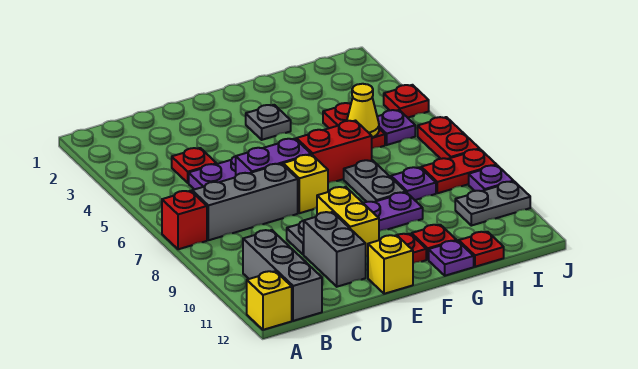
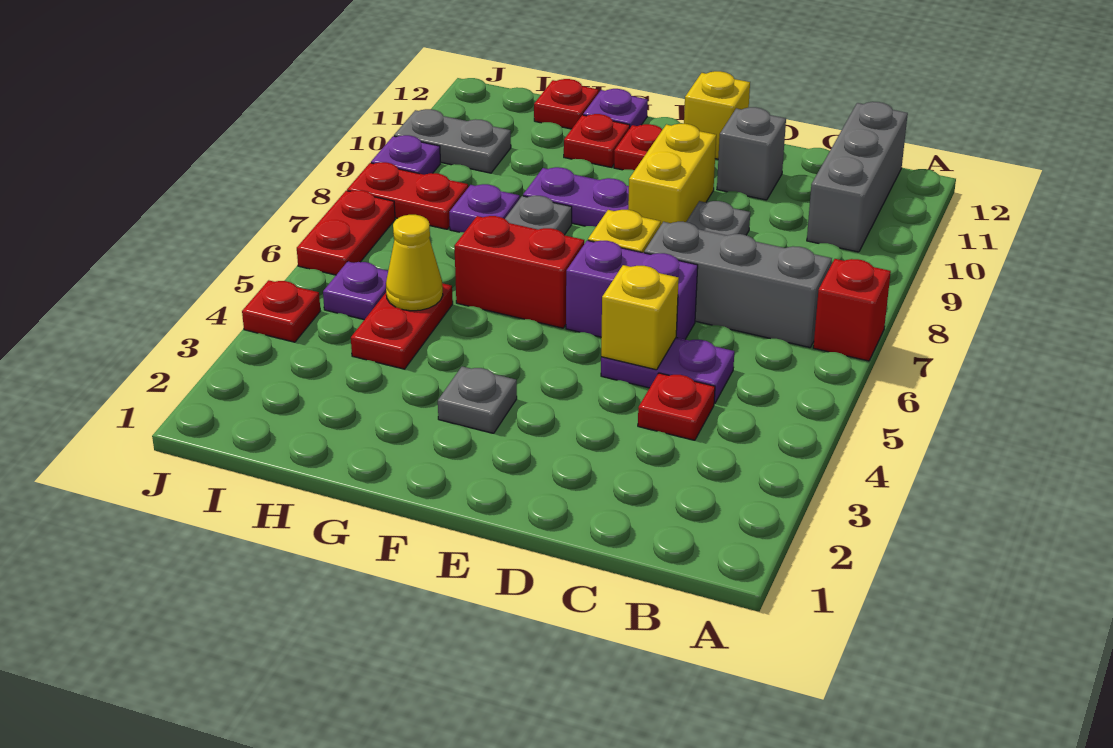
yellow brick A12 level 1 -> yellow brick D5 level 2
grey brick D10:D11 level 1 -> grey brick D11 level 1

